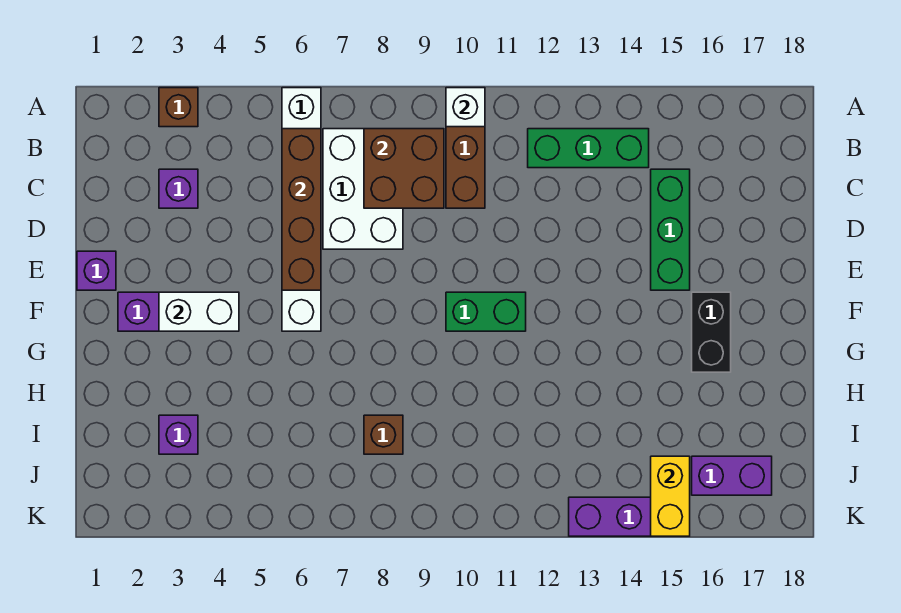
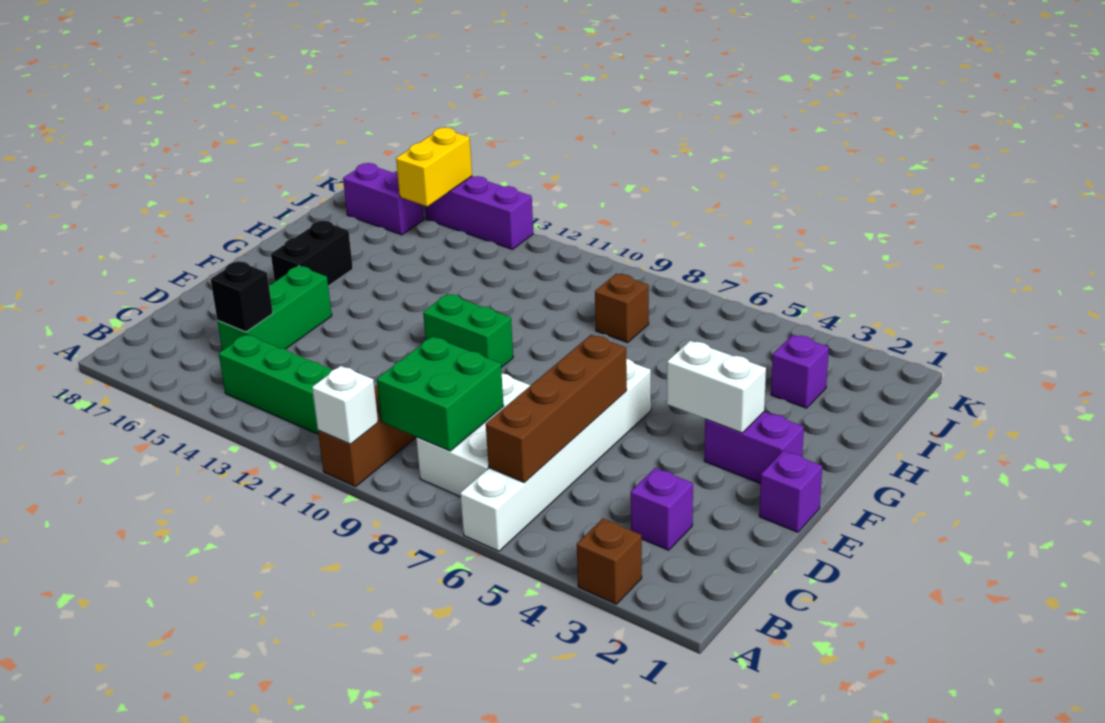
brown brick B8:C9 level 2 -> green brick B8:C9 level 2
none -> black brick C15 level 2

